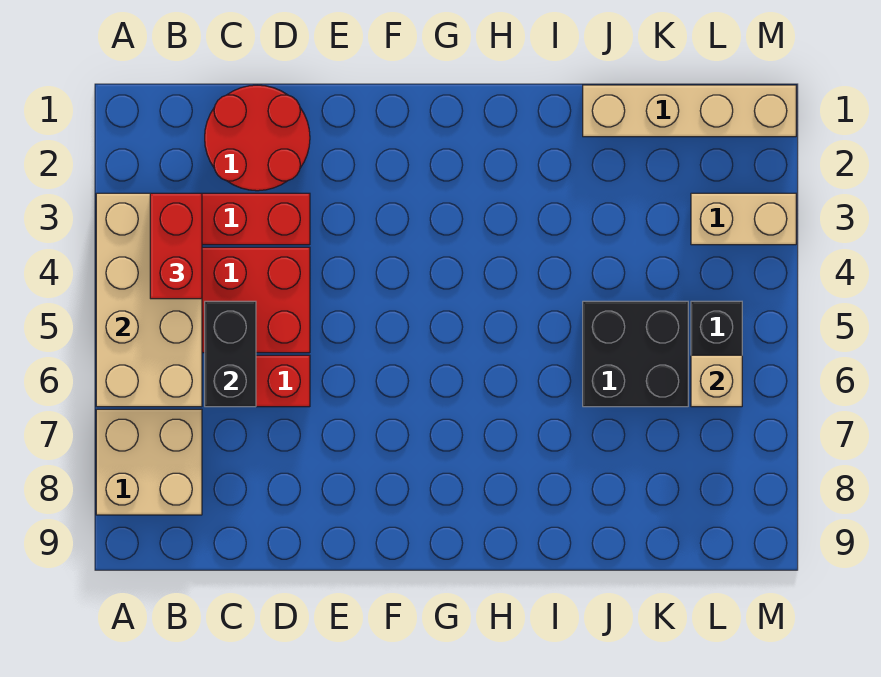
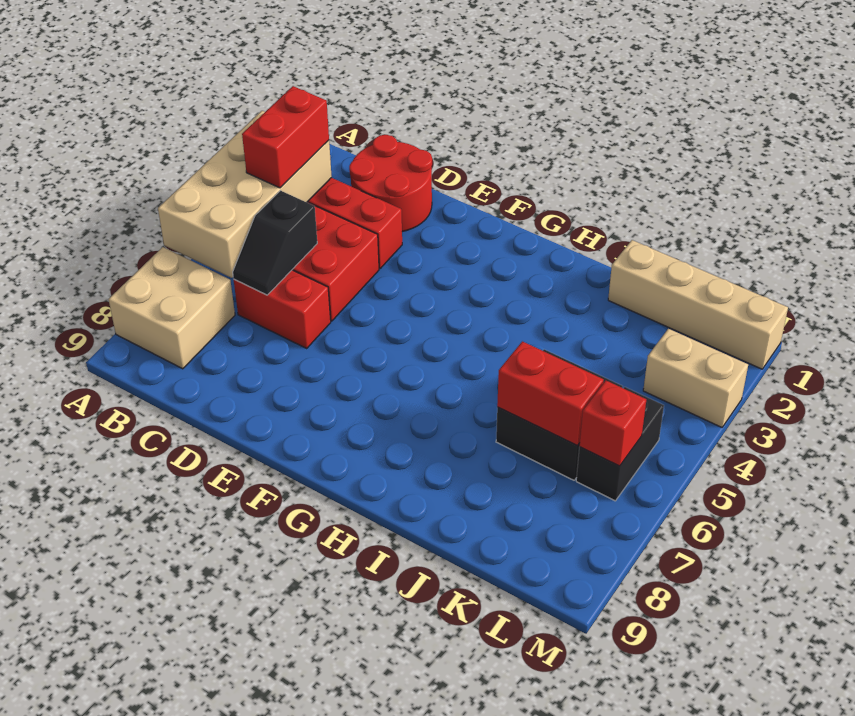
black brick C5:C6 level 2 -> black slope C5:C6 level 2 top 5
none -> red brick J6:K6 level 2
tan brick L6 level 2 -> red brick L6 level 2

